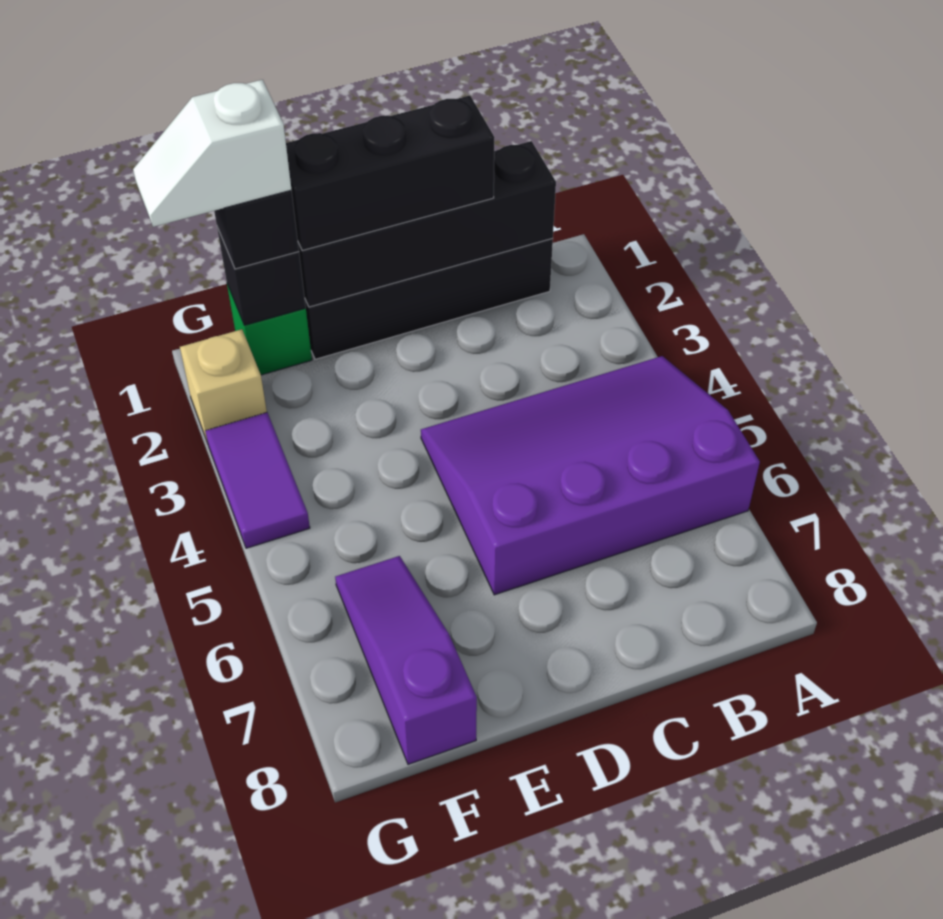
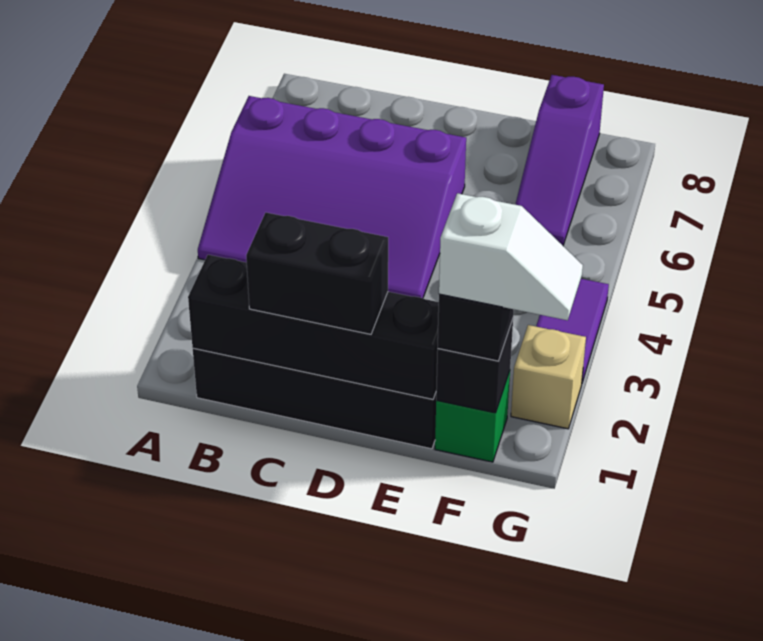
black brick C1:E1 level 3 -> black brick C1:D1 level 3

